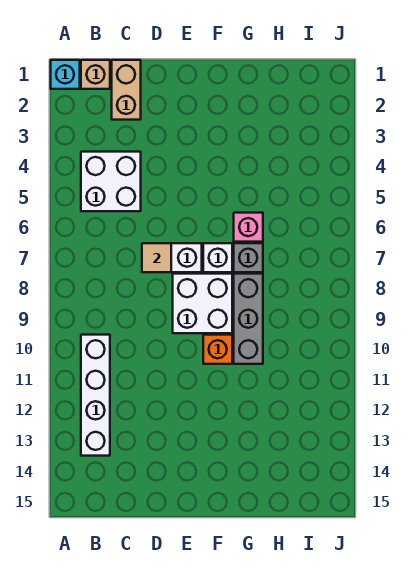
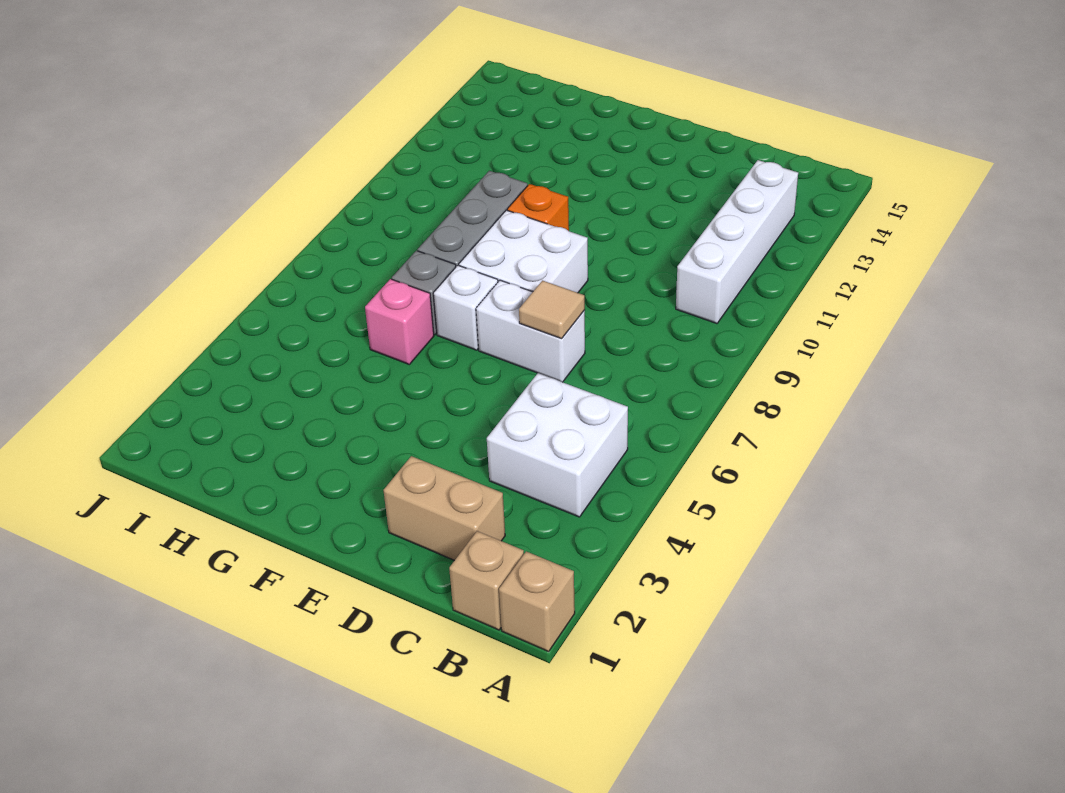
cyan brick A1 level 1 -> tan brick A1 level 1
tan brick C1:C2 level 1 -> tan brick C2:D2 level 1

